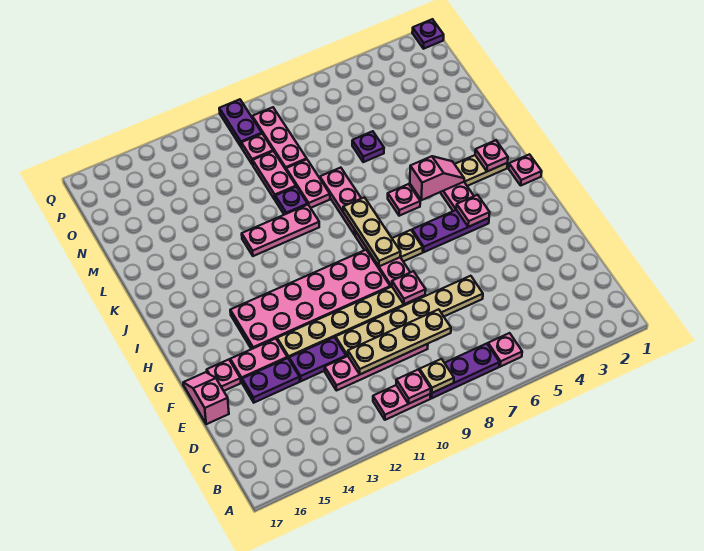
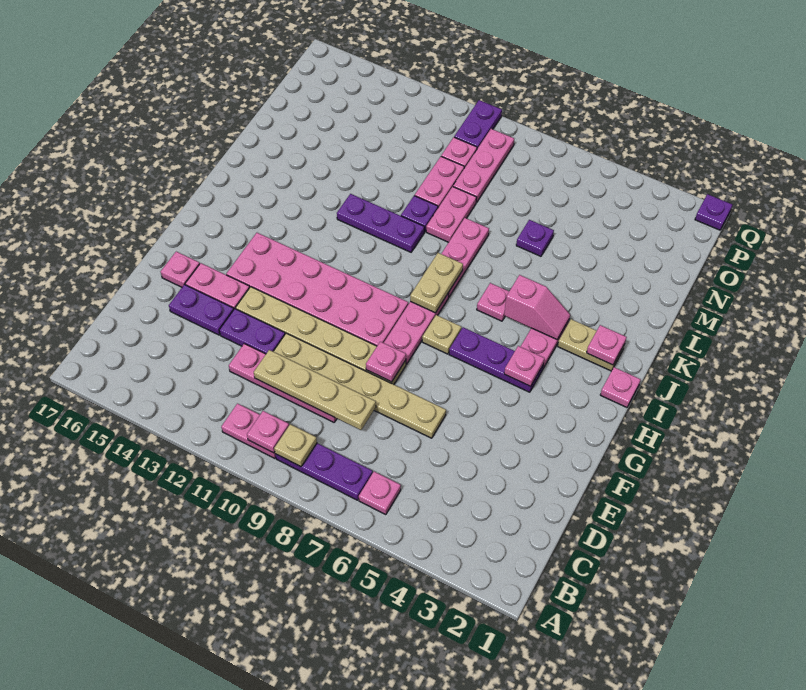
pink slope E17:F17 level 1 top E -> none
tan plate H8:J8 level 2 -> tan plate I8:J8 level 2
pink plate K10:K12 level 1 -> purple plate K10:K12 level 1

